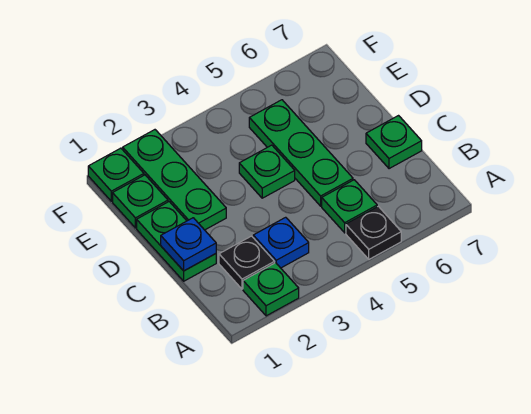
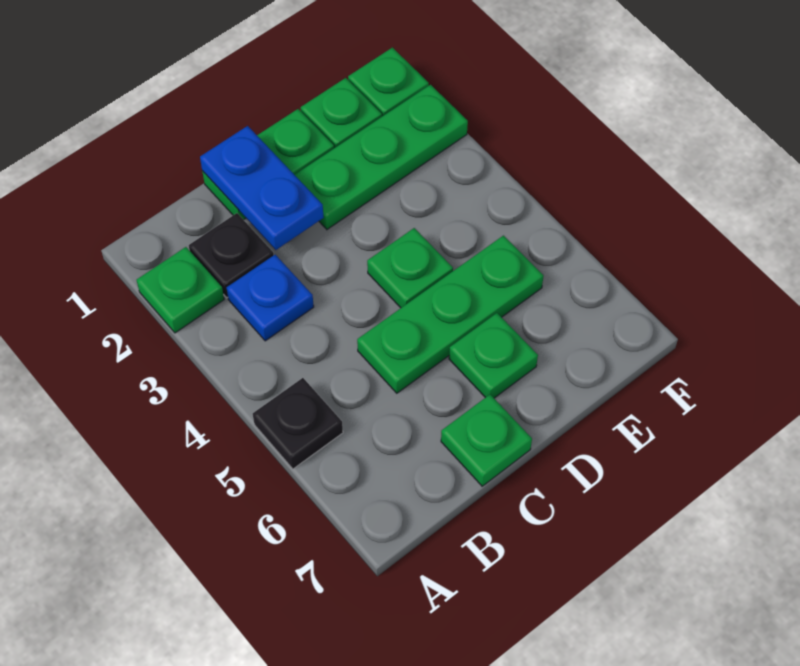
green plate B5 level 1 -> green plate D6 level 1
blue plate C1 level 2 -> blue plate C1:C2 level 2

